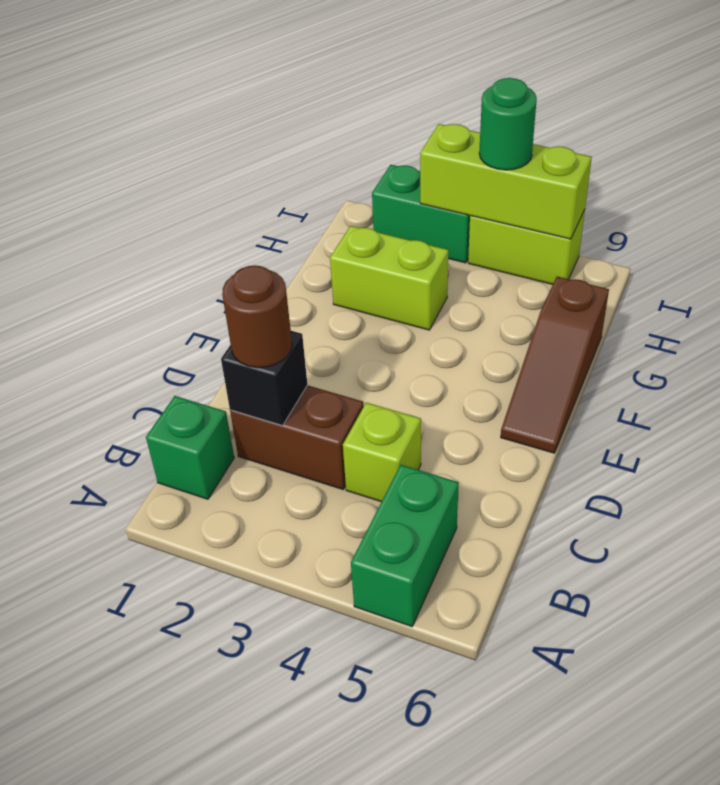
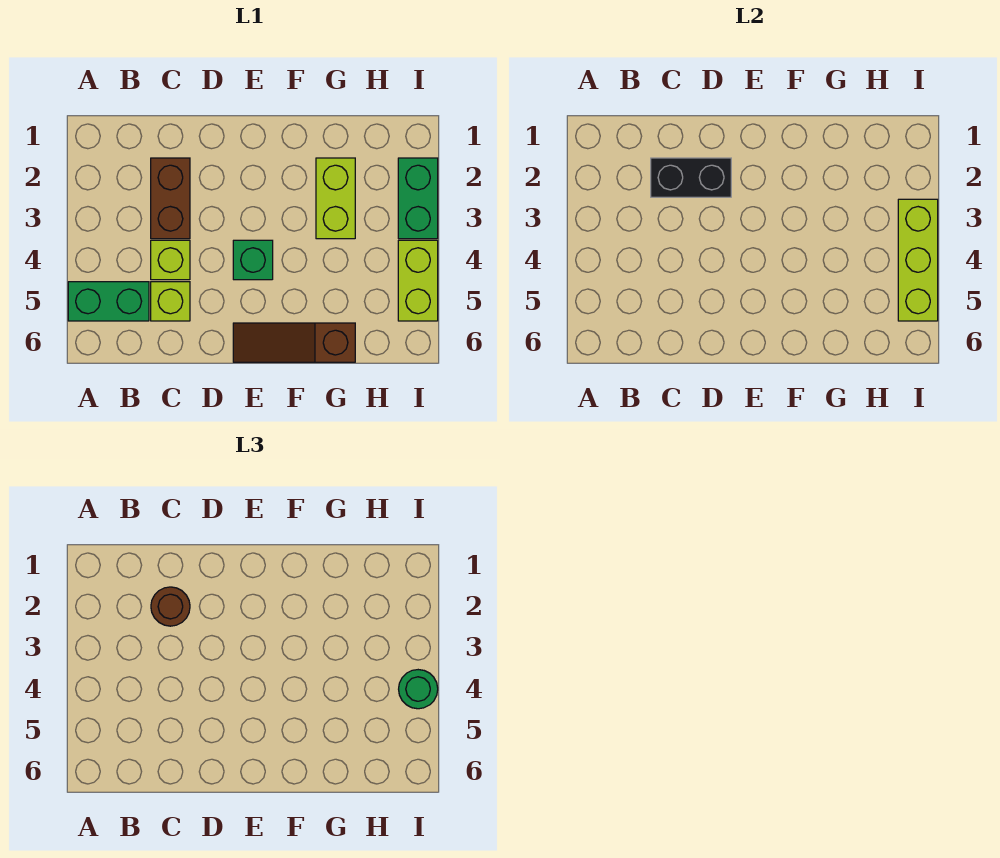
green brick B1 level 1 -> green brick E4 level 1
black brick C2 level 2 -> black brick C2:D2 level 2
none -> lime brick C5 level 1

